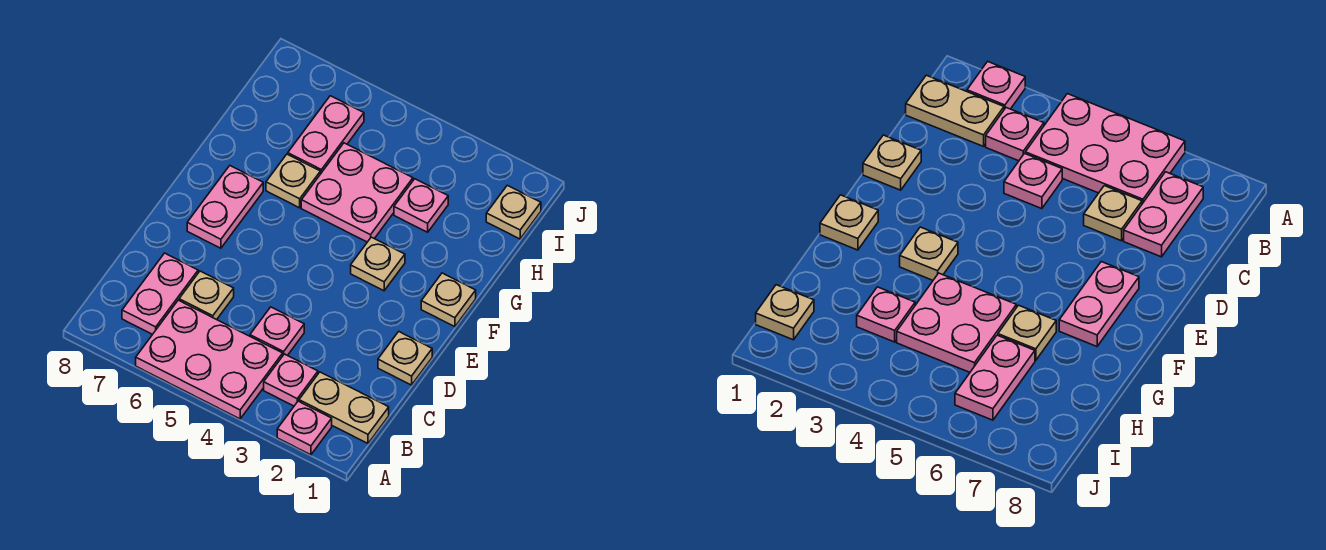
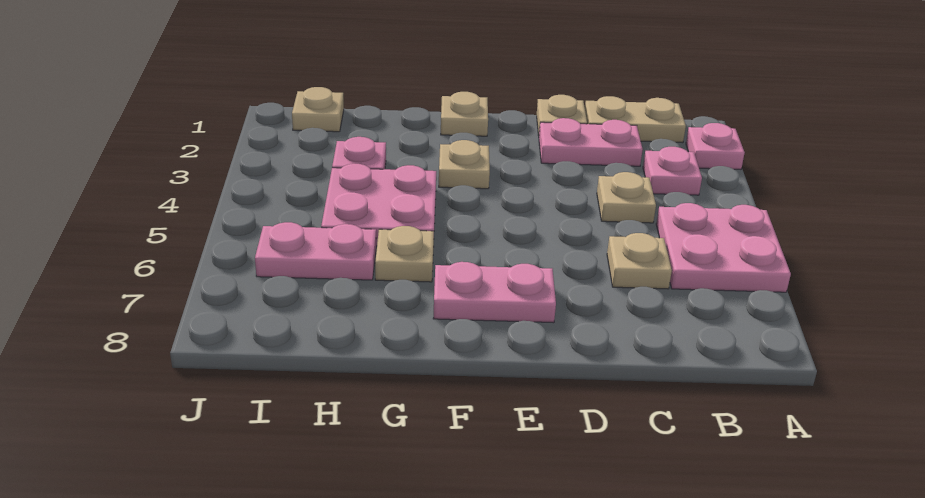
pink plate A4:B6 level 1 -> pink plate A5:B6 level 1
tan plate B1:B2 level 1 -> tan plate B1:C1 level 1
pink plate B7:C7 level 1 -> pink plate C2:D2 level 1
pink plate C4 level 1 -> tan plate C4 level 1

